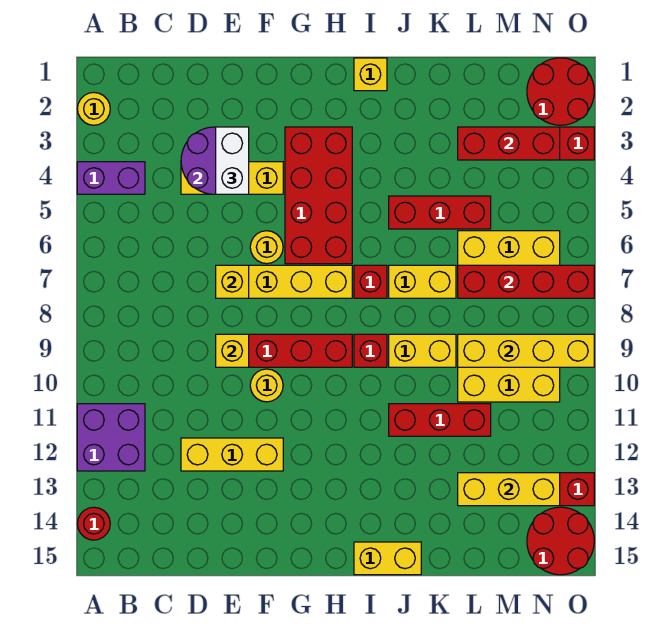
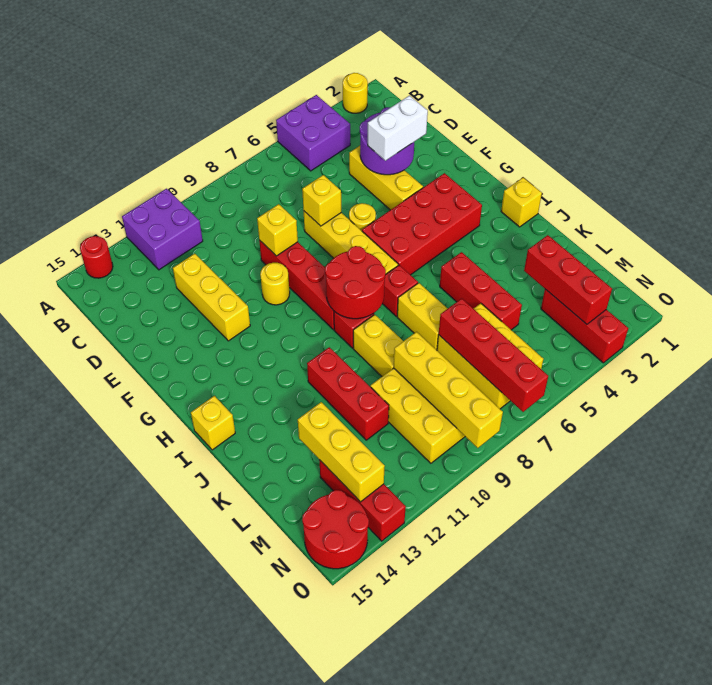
purple brick A4:B4 level 1 -> purple brick A4:B5 level 1
yellow brick I15:J15 level 1 -> yellow brick I15 level 1
red round brick N1:O2 level 1 -> red round brick H8:I9 level 2

